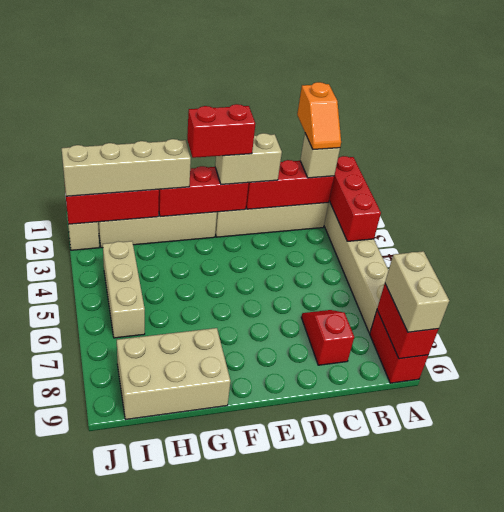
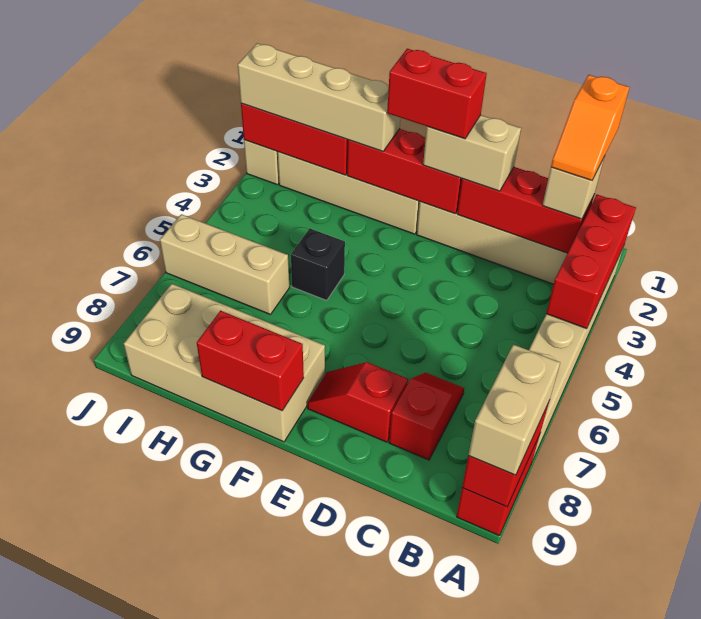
none -> red slope D8:E8 level 1 top D
none -> red brick F9:G9 level 2
none -> black brick G5 level 1
tan brick G8:I9 level 1 -> tan brick F8:I9 level 1
tan brick I4:I6 level 1 -> tan brick H6:J6 level 1

